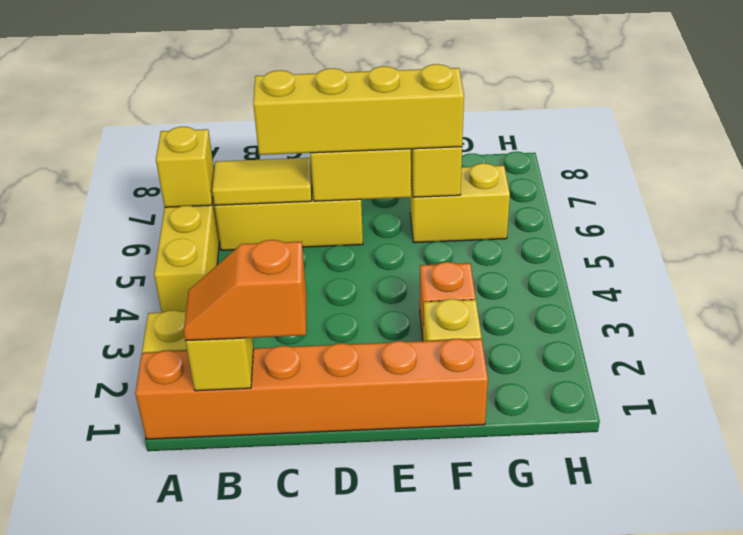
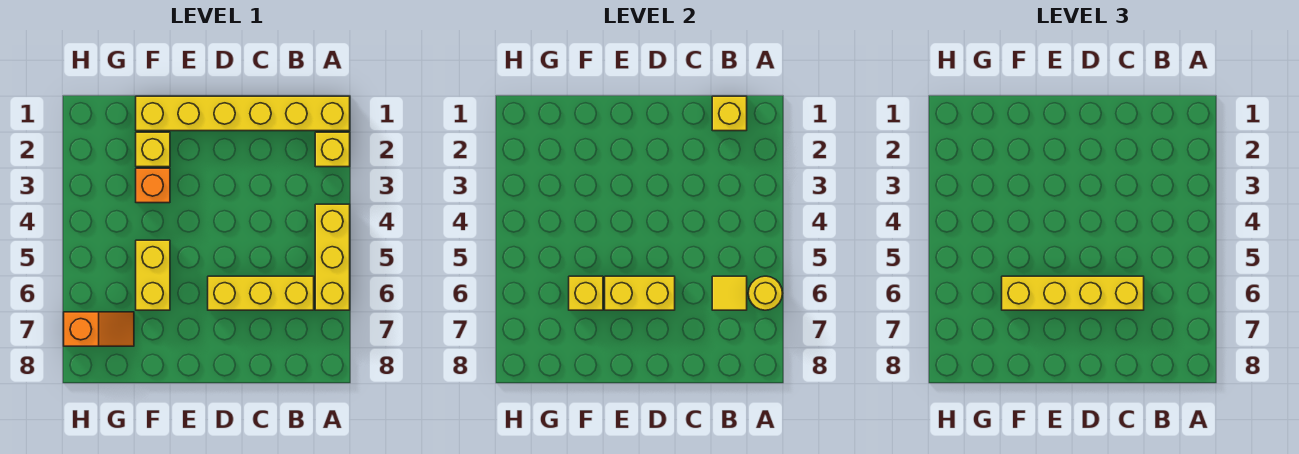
orange brick A1:F1 level 1 -> yellow brick A1:F1 level 1
yellow brick A6 level 2 -> yellow round brick A6 level 2
orange slope B1:C1 level 3 top C -> orange slope G7:H7 level 1 top H
yellow tile B6:C6 level 2 -> yellow tile B6 level 2
yellow brick F6:G6 level 1 -> yellow brick F5:F6 level 1

